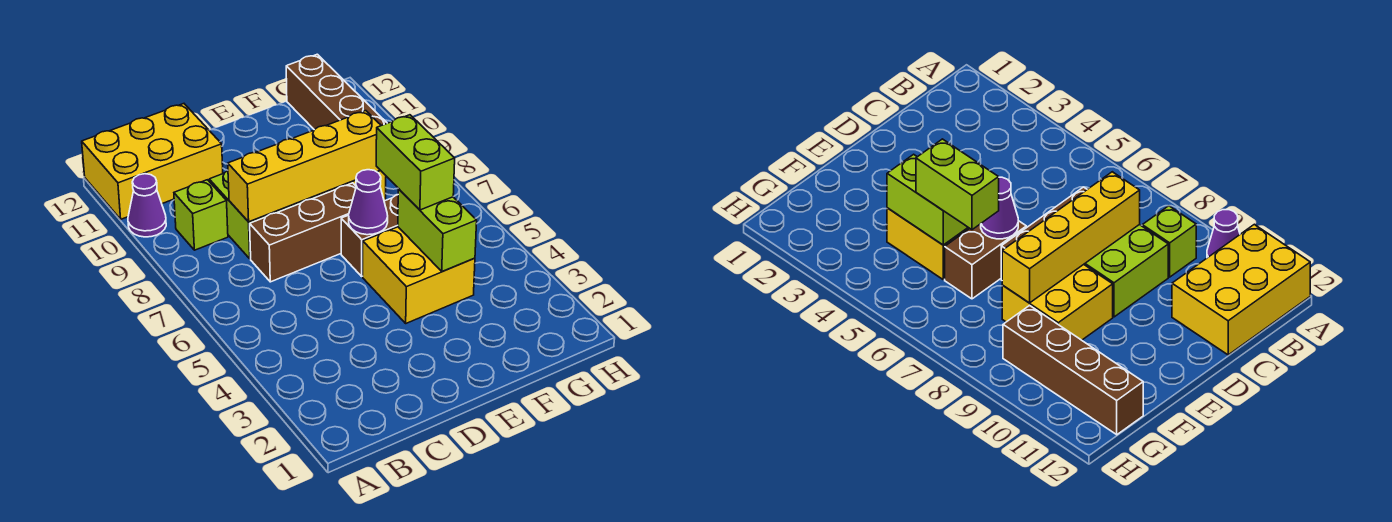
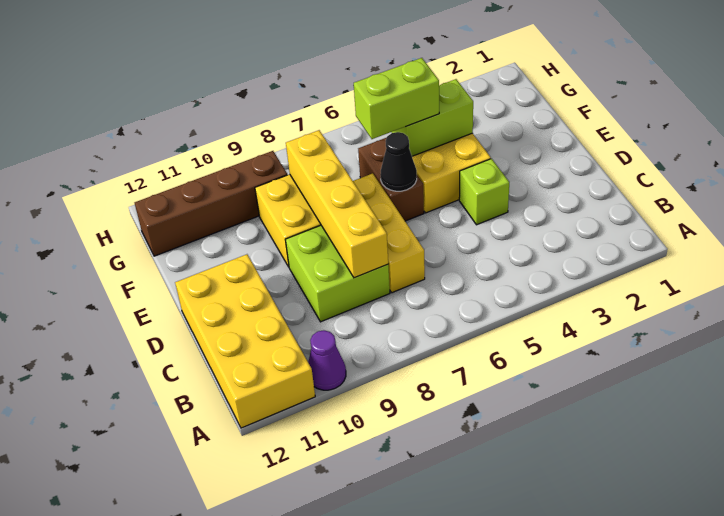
yellow brick A11:C12 level 1 -> yellow brick A11:D12 level 1
lime brick B9 level 1 -> lime brick D4 level 1
brown brick C7:E7 level 1 -> yellow brick C7:E7 level 1
purple cone E6 level 2 -> black cone E6 level 2

